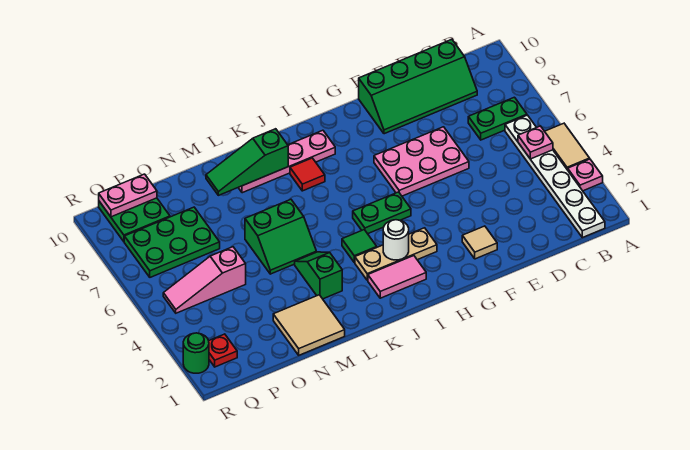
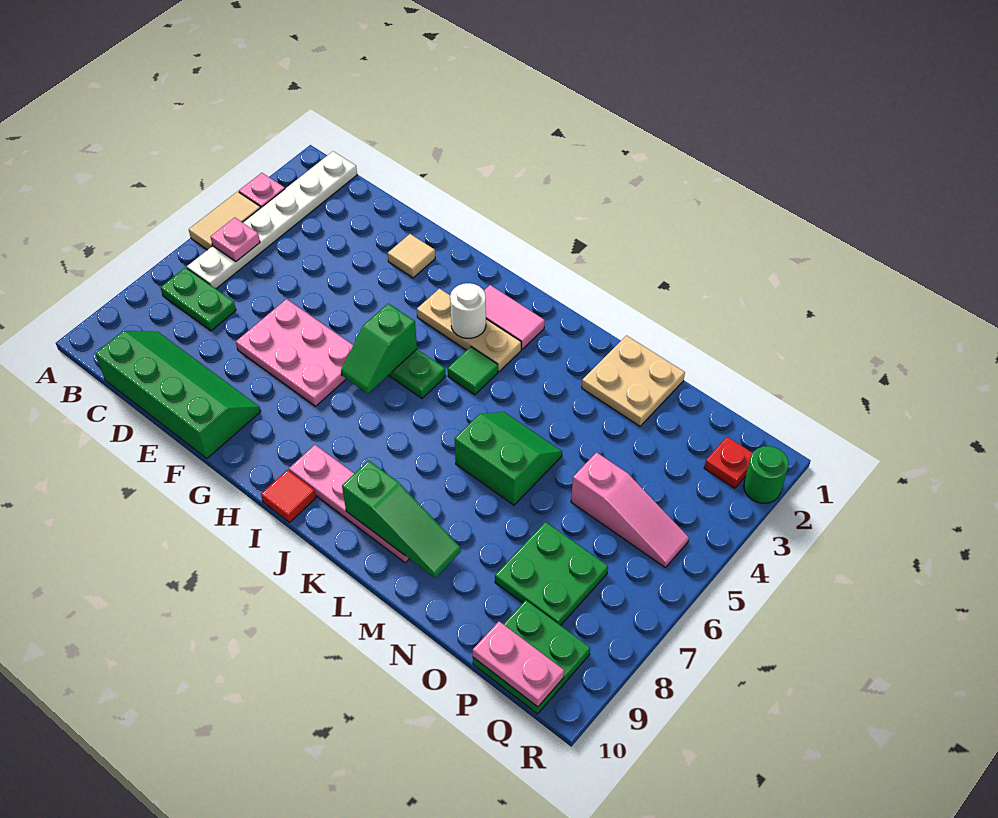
red tile J8 level 1 -> red tile I10 level 1
green slope L3:L4 level 1 top 3 -> green slope H5:H6 level 2 top 5
tan tile M1:N2 level 1 -> tan plate M1:N2 level 1
green plate O7:Q8 level 1 -> green plate O7:P8 level 1

